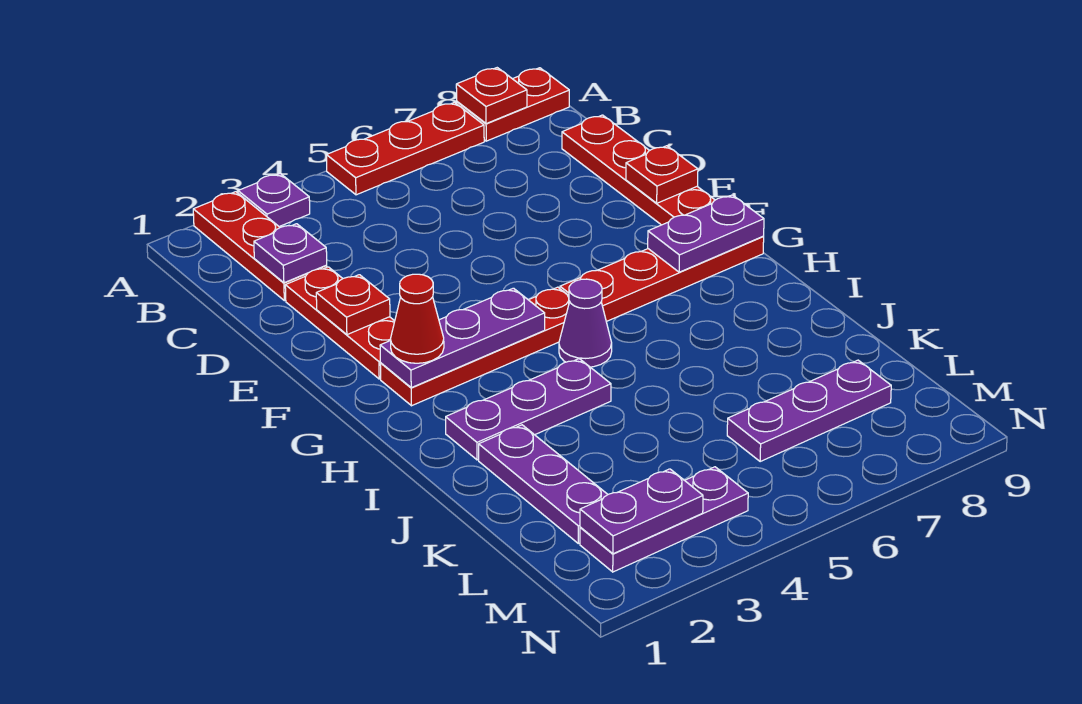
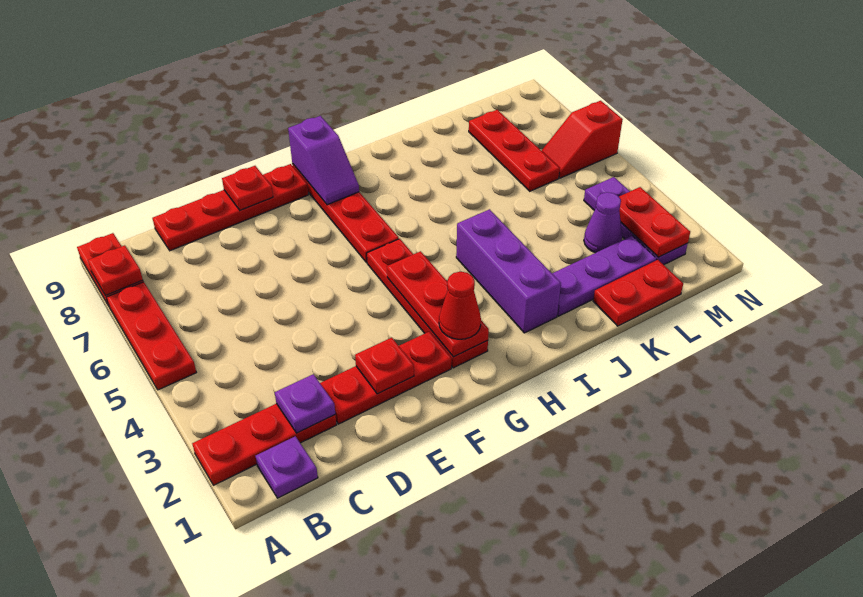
purple plate A3 level 1 -> purple plate B1 level 1
purple plate G2:G4 level 2 -> red plate G2:G4 level 2
purple plate G8:G9 level 2 -> purple slope G8:G9 level 2 top 9
purple cone H5 level 1 -> purple cone L3 level 1
purple plate I2:I4 level 1 -> purple brick I2:I4 level 1
none -> red plate K1:L1 level 1
purple plate L6:L8 level 1 -> red plate L6:L8 level 1
purple plate M2:M3 level 2 -> red plate M2:M3 level 2
none -> red slope M6:N6 level 1 top N

